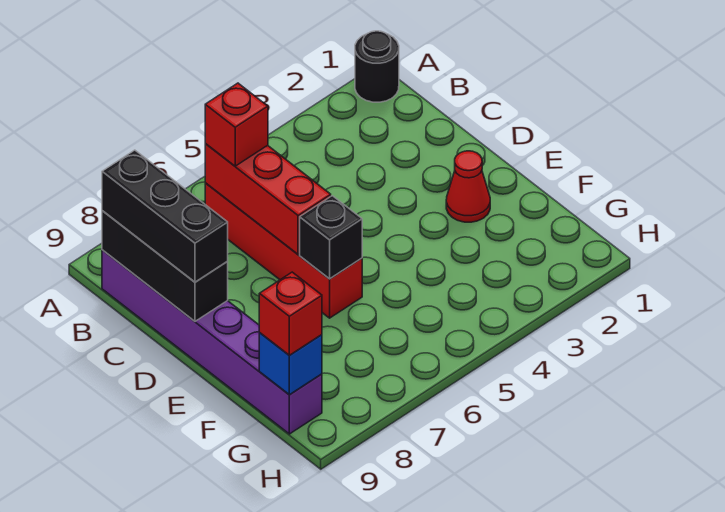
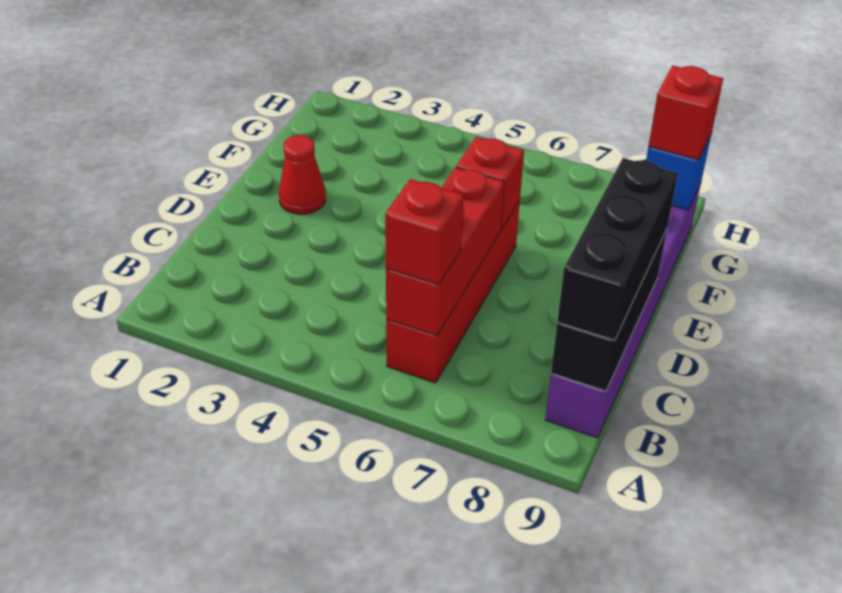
black round brick A1 level 1 -> none
black brick E6 level 2 -> red brick E6 level 2

